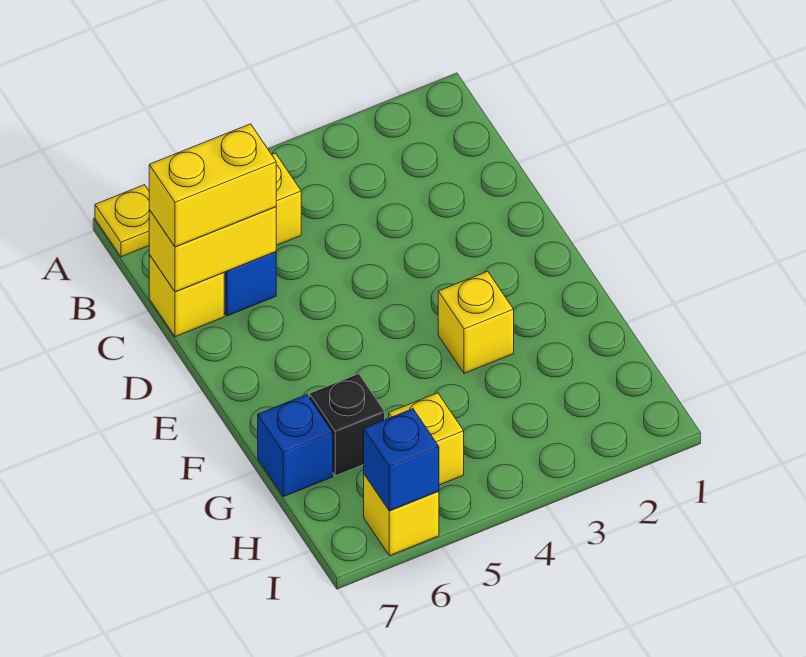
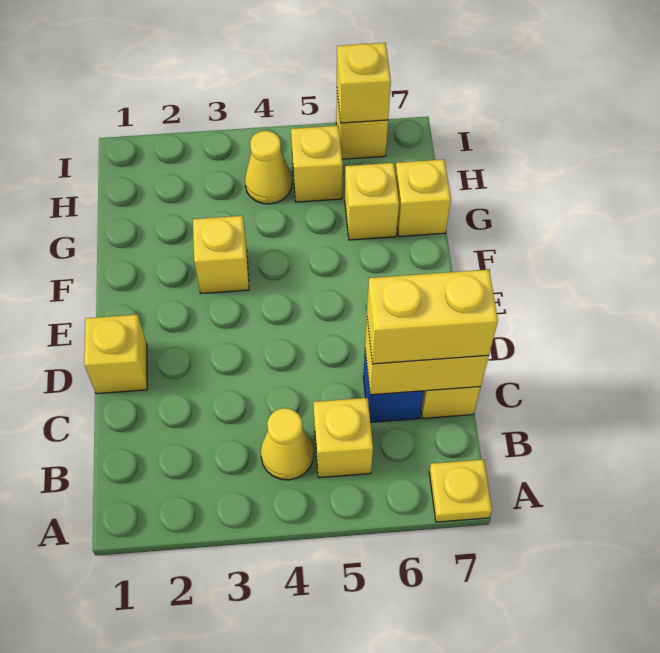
none -> yellow cone B4 level 1
none -> yellow brick D1 level 1
black brick G6 level 1 -> yellow brick G6 level 1
blue brick G7 level 1 -> yellow brick G7 level 1
none -> yellow cone H4 level 1
blue brick I6 level 2 -> yellow brick I6 level 2

